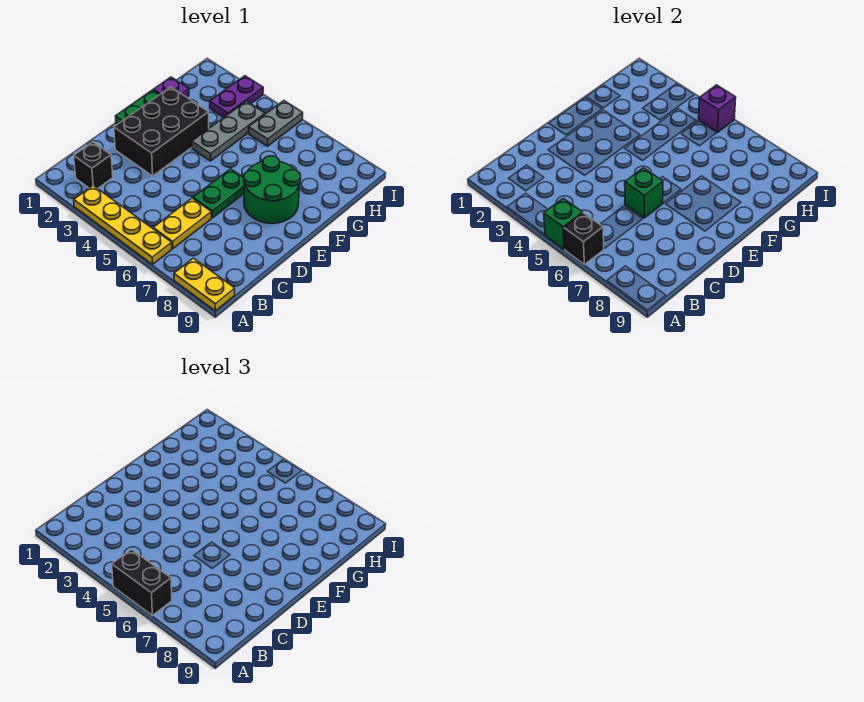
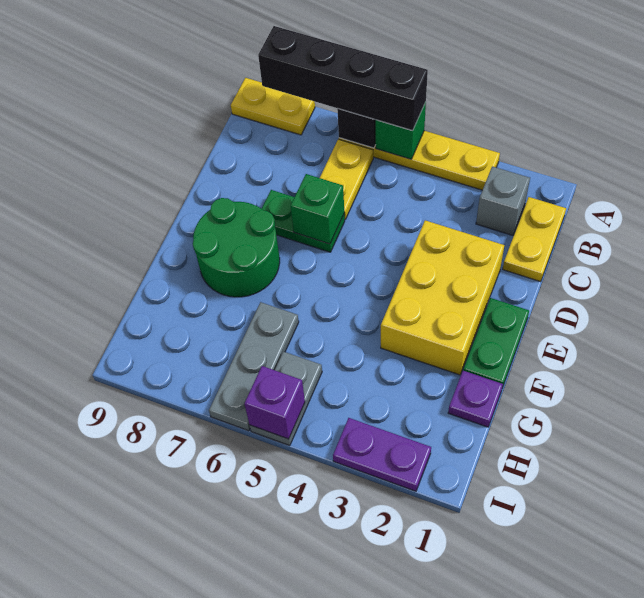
black brick A5:A6 level 3 -> black brick A5:A8 level 3
none -> yellow plate B1:C1 level 1
black brick B2 level 1 -> grey brick B2 level 1
black brick D2:F3 level 1 -> yellow brick D2:F3 level 1
green plate D6:E6 level 1 -> green plate D6:D7 level 1
grey plate F4:H4 level 1 -> grey plate G6:I6 level 1
purple plate H3:I3 level 1 -> purple plate I2:I3 level 1

